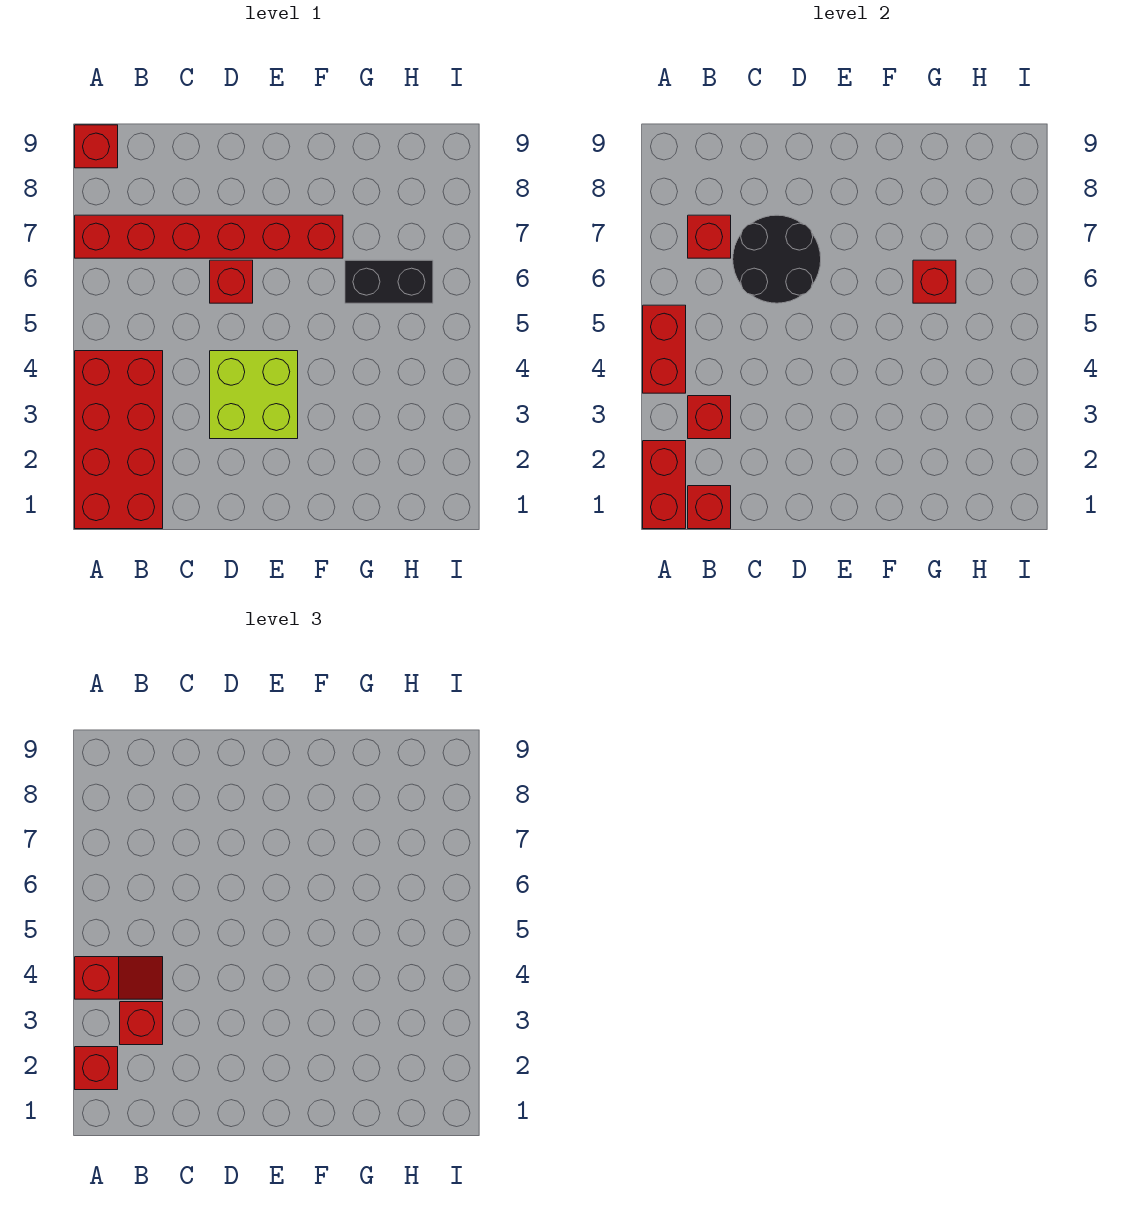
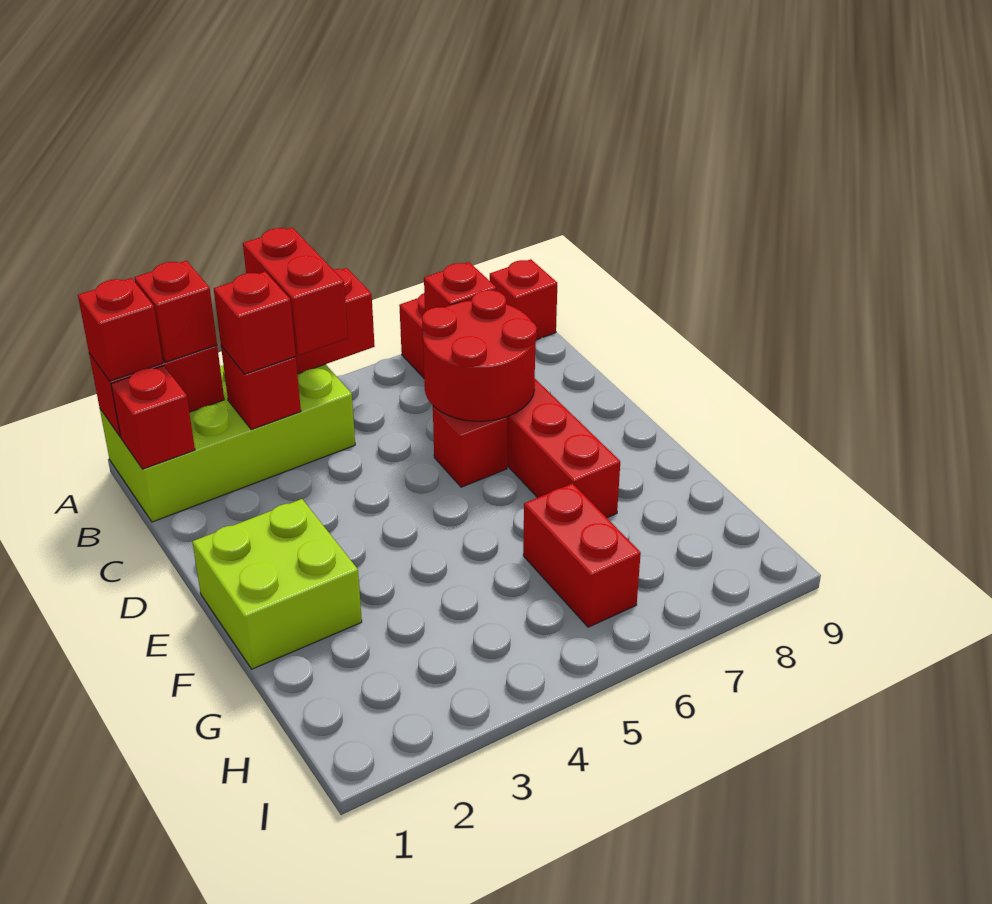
red brick A1:B4 level 1 -> lime brick A1:B4 level 1
red slope A4:B4 level 3 top A -> red brick A4:B4 level 3
black round brick C6:D7 level 2 -> red round brick C6:D7 level 2
lime brick D3:E4 level 1 -> lime brick E1:F2 level 1
black brick G6:H6 level 1 -> red brick G6:H6 level 1
red brick G6 level 2 -> red brick A1 level 3

